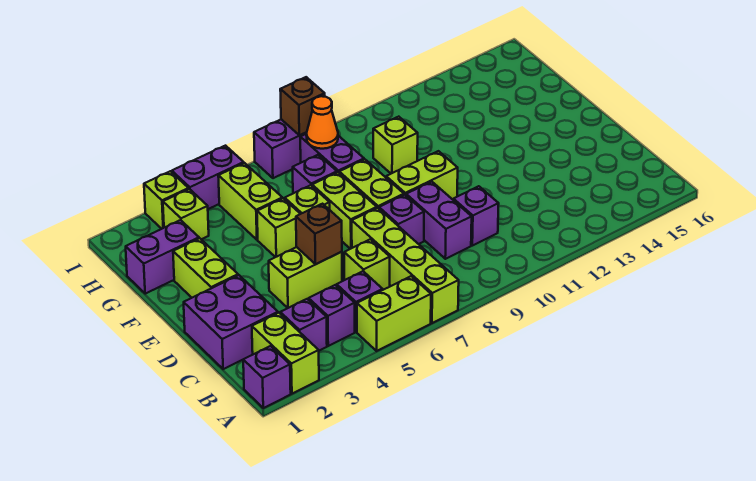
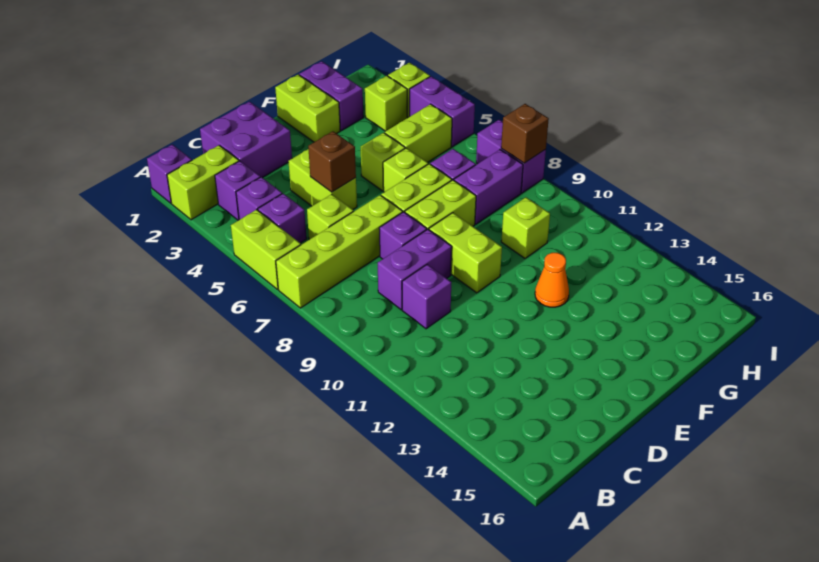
lime brick E2:F2 level 1 -> lime brick F1:F2 level 1
orange cone H8 level 2 -> orange cone F12 level 1

